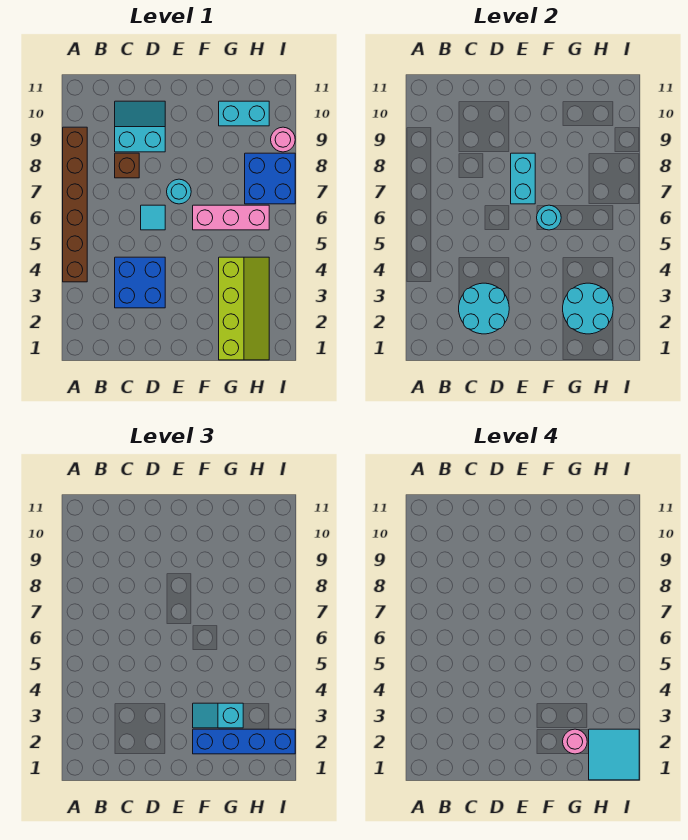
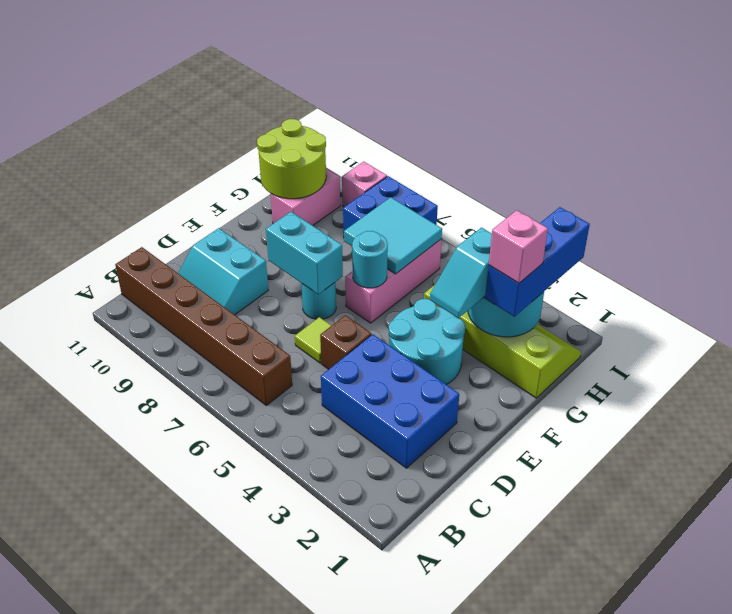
brown brick A4:A9 level 1 -> brown brick B6:B11 level 1
cyan round brick C2:D3 level 2 -> cyan round brick E3:F4 level 1
blue brick C3:D4 level 1 -> blue brick C2:D4 level 1
brown brick C8 level 1 -> brown brick D5 level 1
cyan slope C9:D10 level 1 top 9 -> cyan slope C9:D10 level 1 top D
cyan tile D6 level 1 -> lime tile D6 level 1
blue brick F2:I2 level 3 -> blue brick G2:I2 level 3
pink round brick G2 level 4 -> pink brick G2 level 4
cyan brick G10:H10 level 1 -> pink brick G10:H10 level 1
none -> lime round brick G10:H11 level 2
cyan tile H1:I2 level 4 -> cyan tile G6:H7 level 2
pink round brick I9 level 1 -> pink brick I9 level 1

